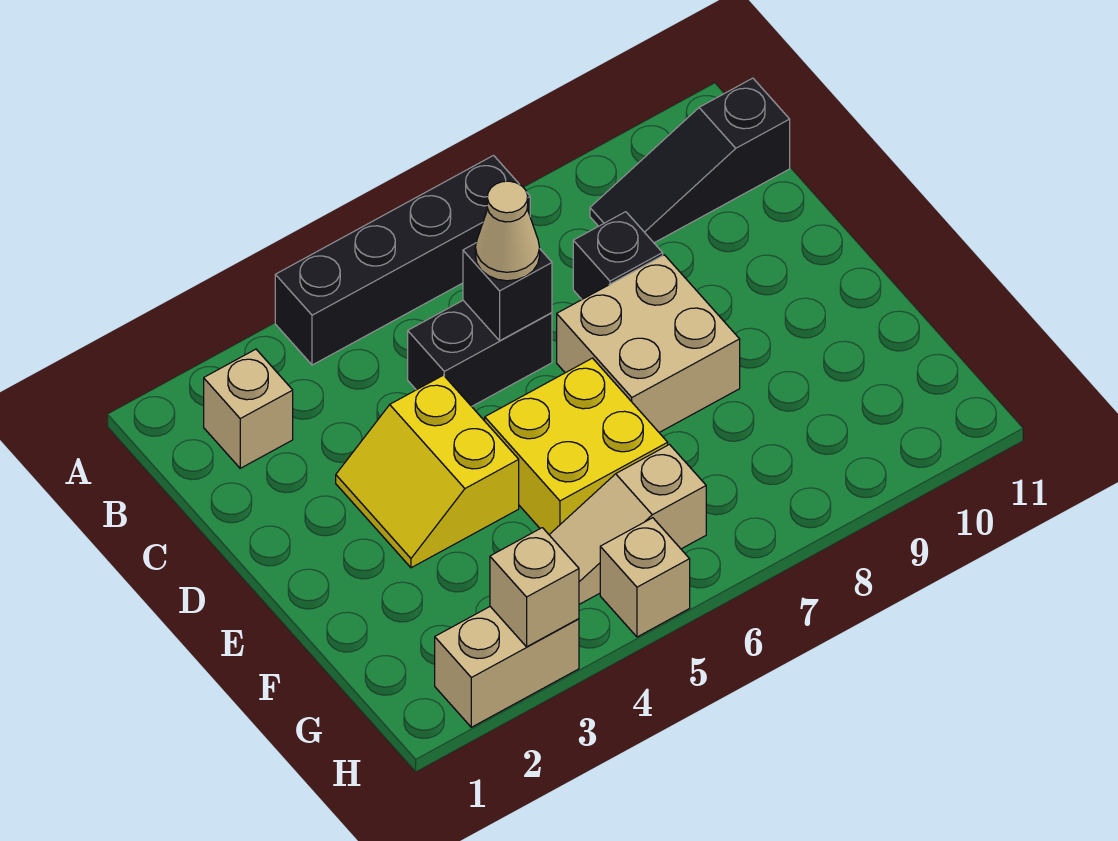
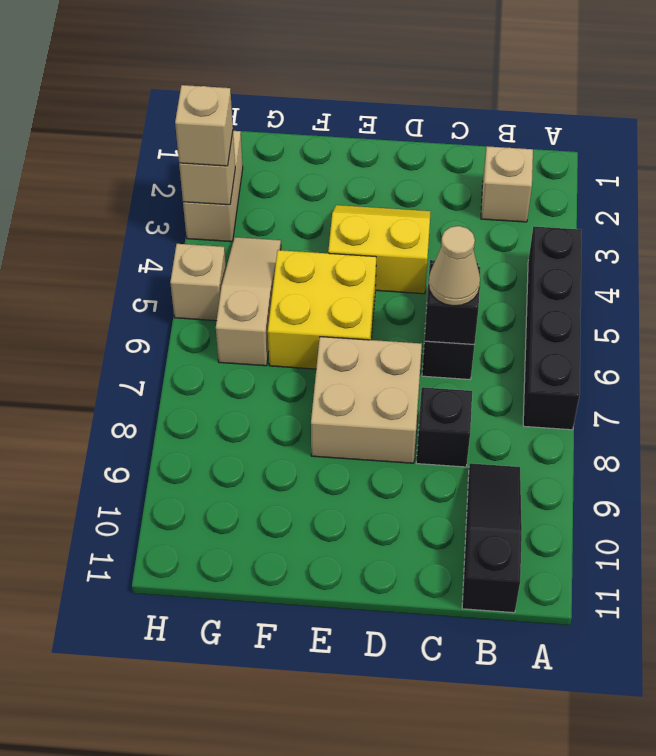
none -> tan brick H3 level 3

